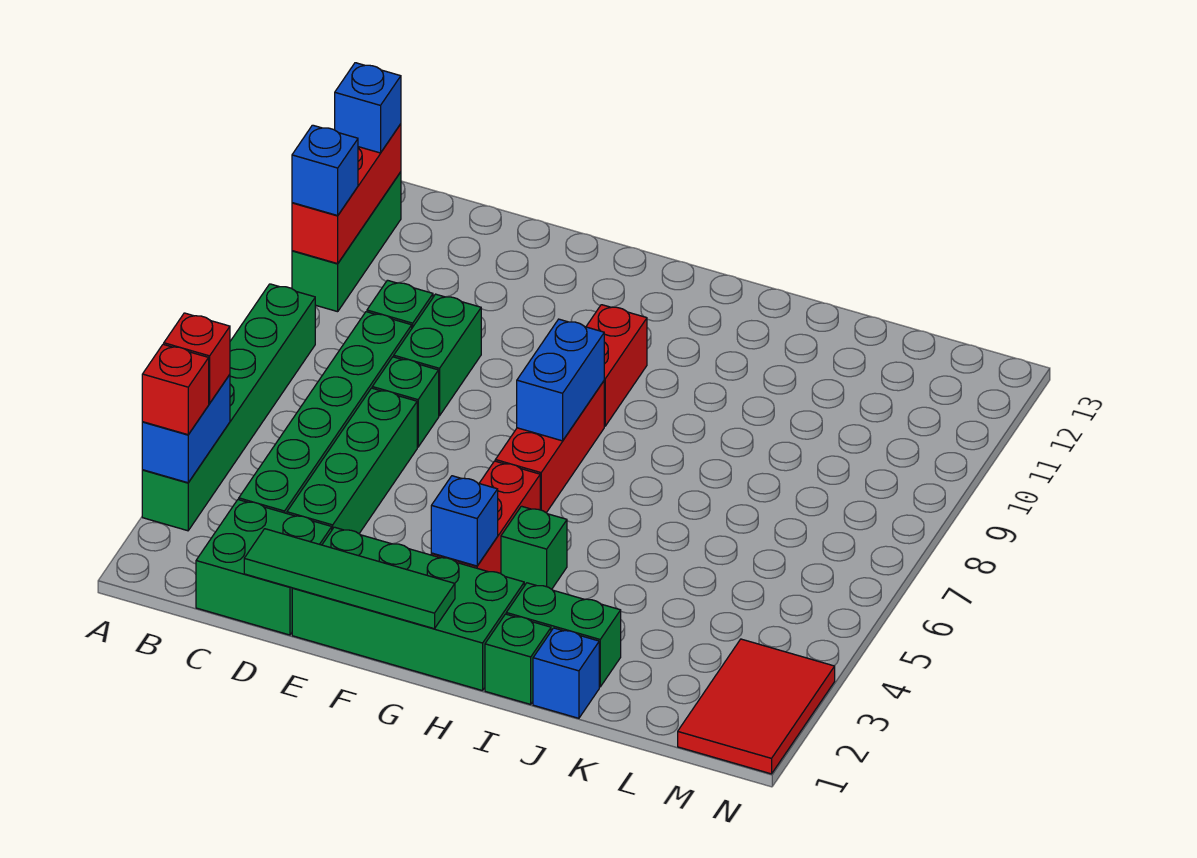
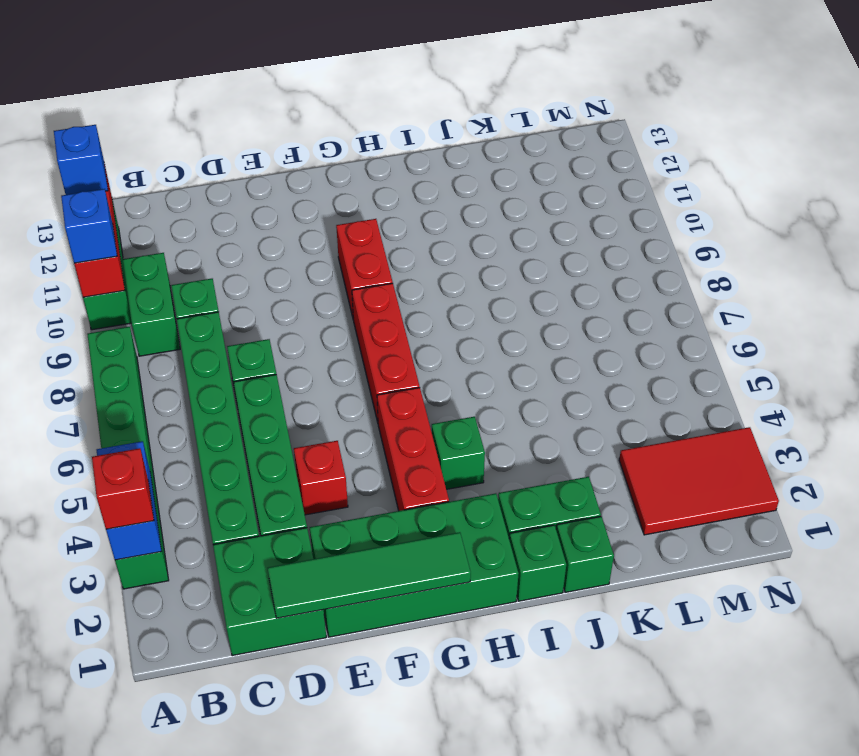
red brick A4 level 3 -> red brick E4 level 1
green brick D8:D9 level 1 -> green brick B9:B10 level 1
blue brick G3 level 2 -> none
blue brick G7:G8 level 2 -> none
blue brick J1 level 1 -> green brick J1 level 1
red tile M1:N3 level 1 -> red tile L2:N3 level 1

